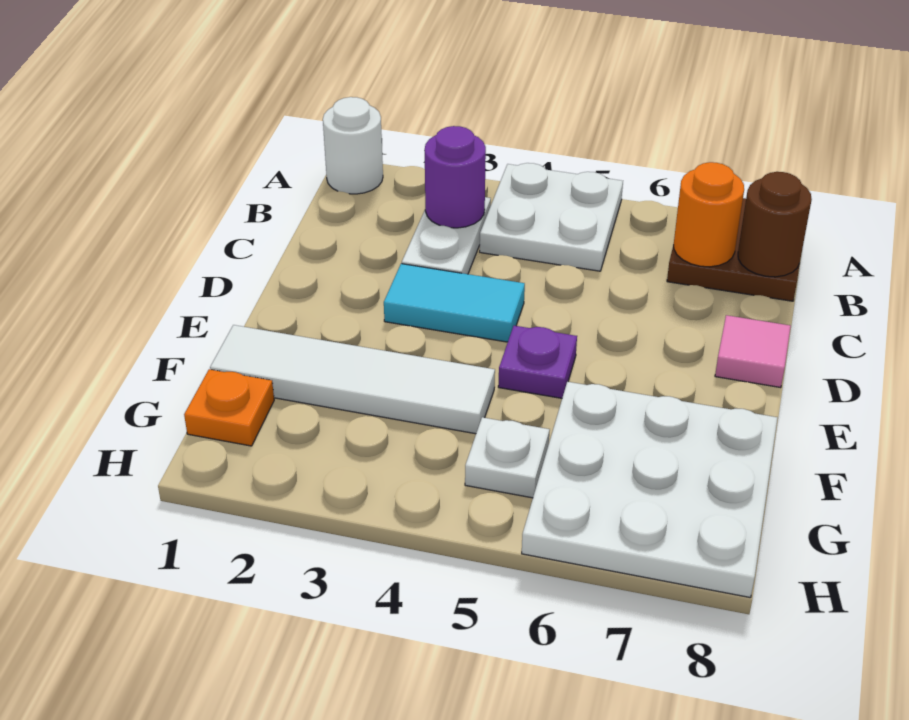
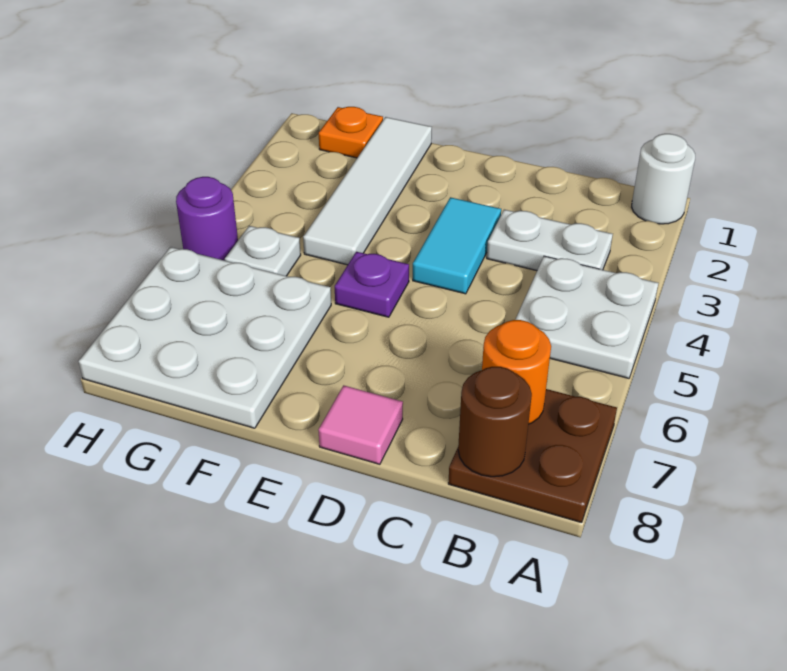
purple round brick B3 level 2 -> purple round brick H5 level 1

